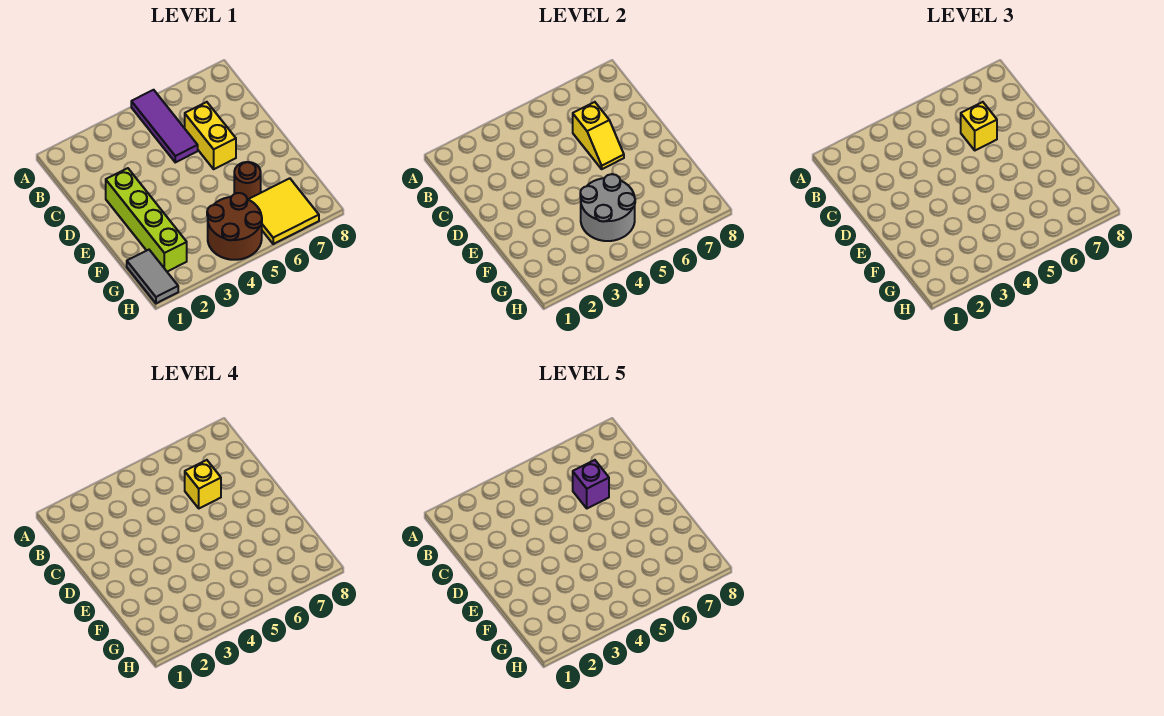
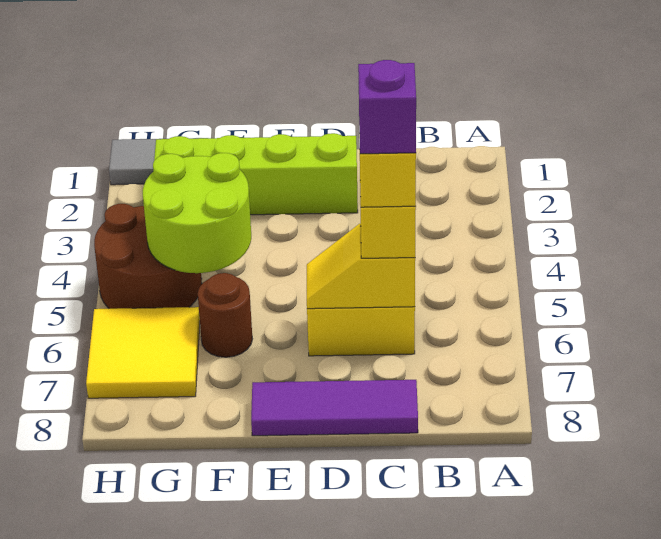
purple tile A5:C5 level 1 -> purple tile C8:E8 level 1
grey round brick F4:G5 level 2 -> lime round brick F4:G5 level 2

